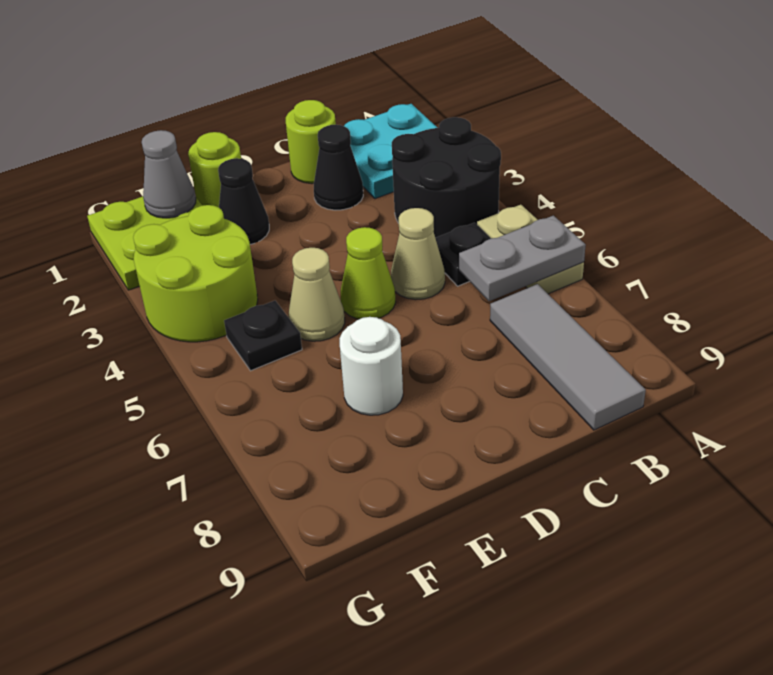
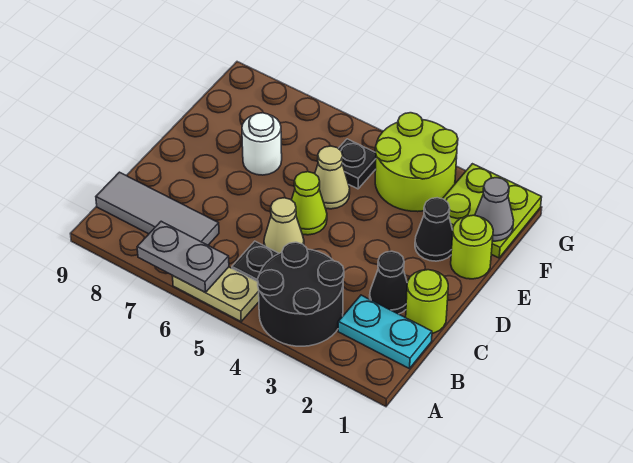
cyan plate A1:B2 level 1 -> cyan plate B1:B2 level 1
grey plate A6:B6 level 2 -> grey plate A6:A7 level 2

